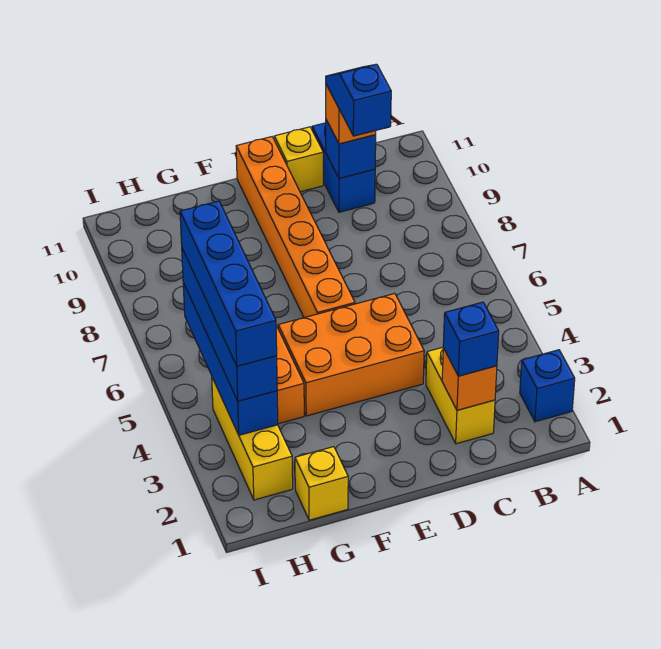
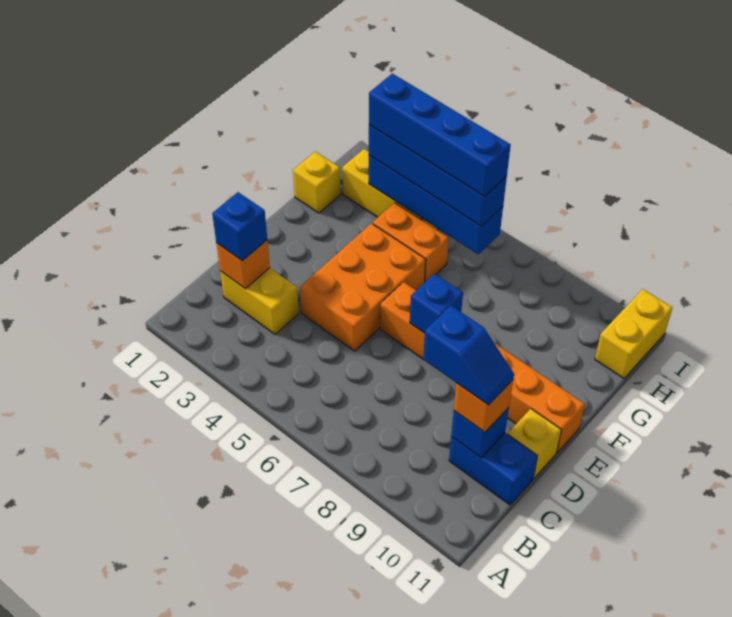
blue brick A2 level 1 -> blue brick E7 level 2
none -> yellow brick H11:I11 level 1

